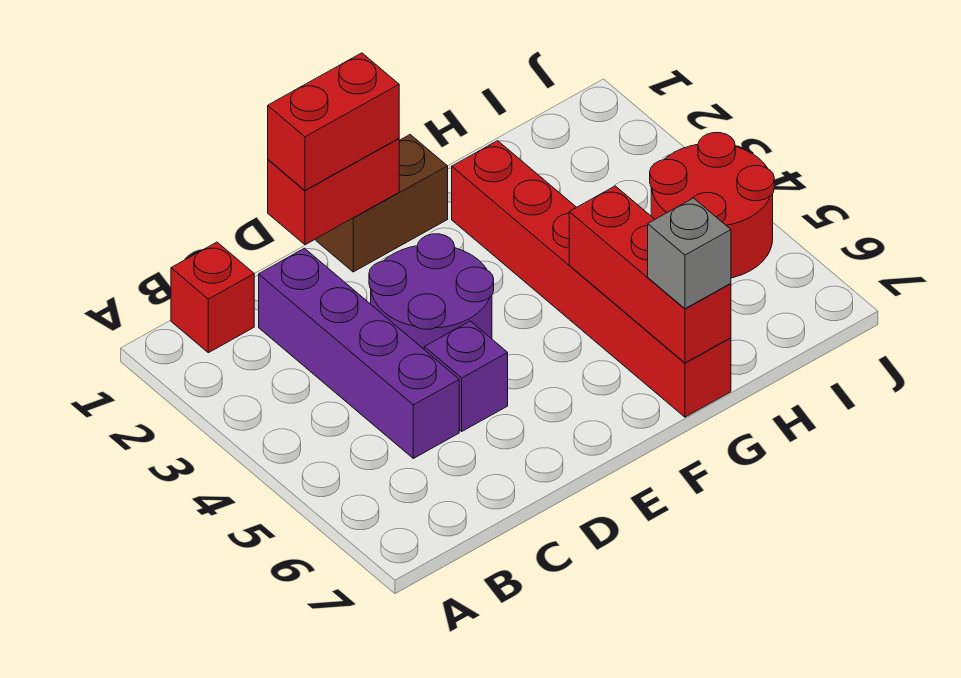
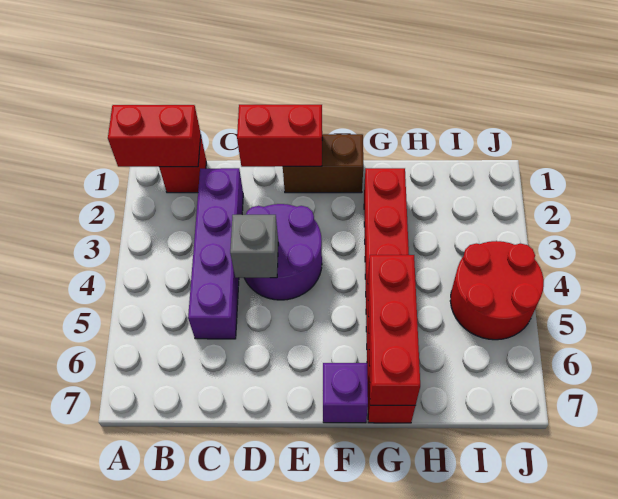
red brick D1:E1 level 3 -> red brick A1:B1 level 2
purple brick D5 level 1 -> purple brick F7 level 1
grey brick G7 level 3 -> grey brick D4 level 2

